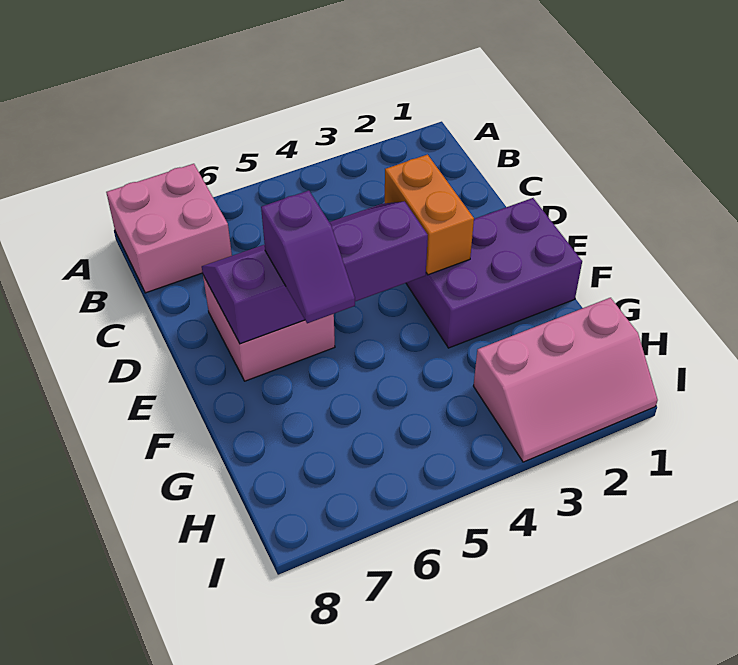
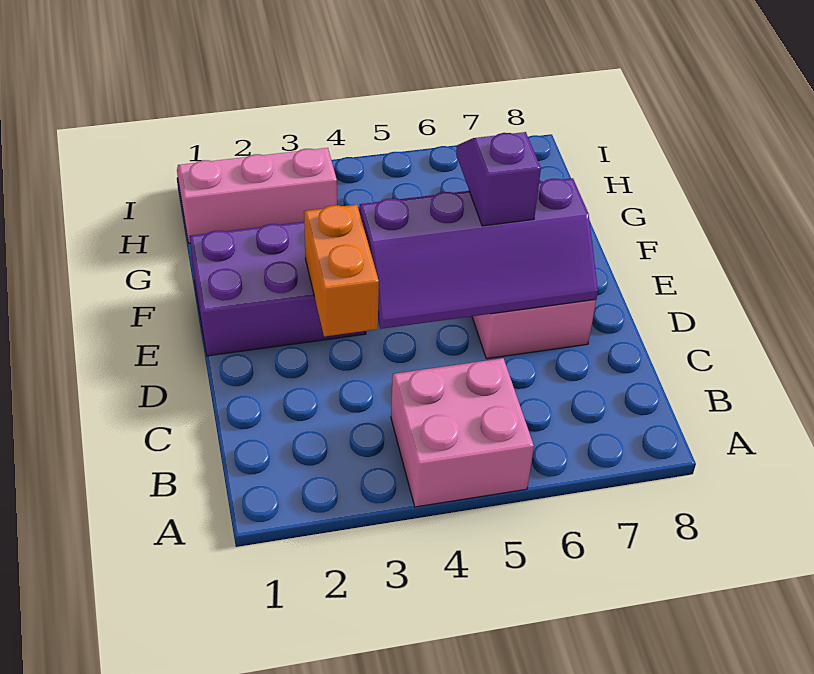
pink brick A7:B8 level 1 -> pink brick A4:B5 level 1

